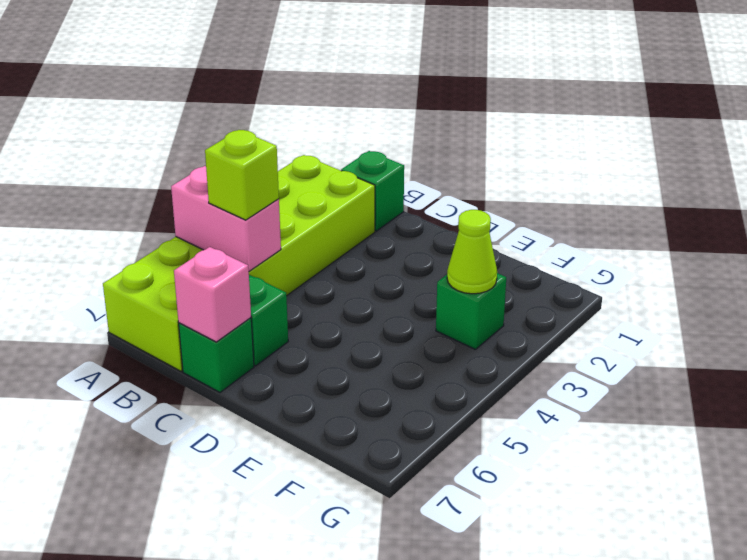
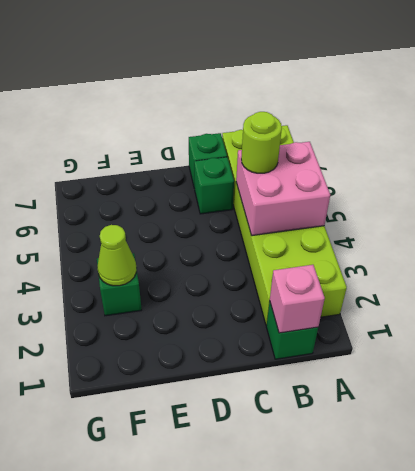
pink brick A5:B5 level 2 -> pink brick A4:B5 level 2
lime brick B5 level 3 -> lime round brick B5 level 3
pink brick C7 level 2 -> pink brick B1 level 2

